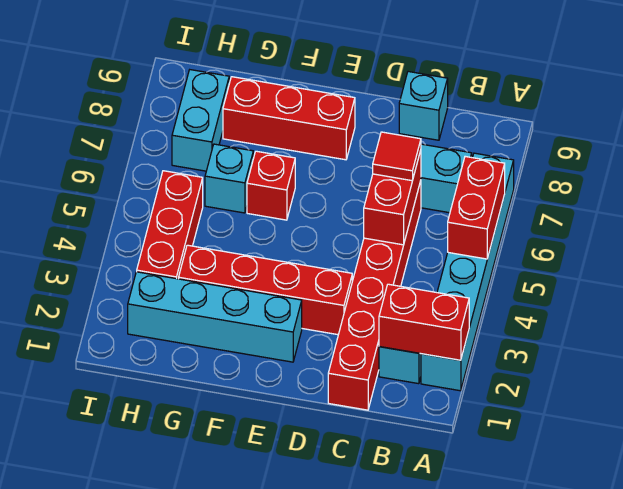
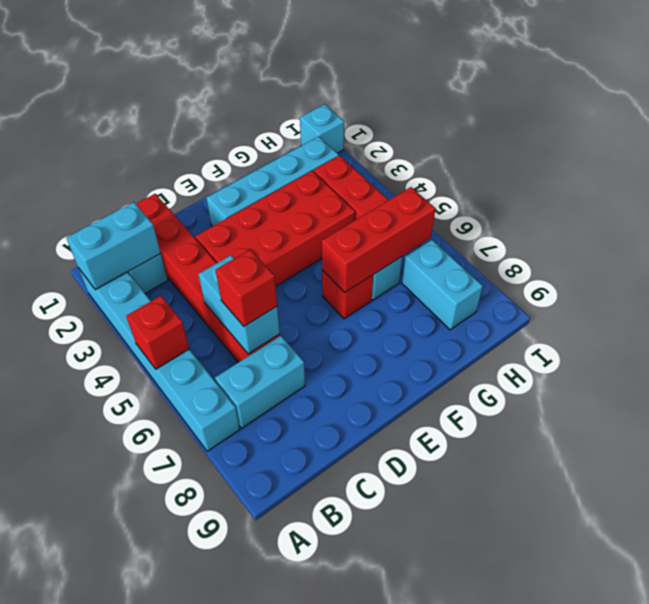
red brick A2:B2 level 2 -> cyan brick A2:B2 level 2
red brick A5:A6 level 2 -> red brick A5 level 2
red brick C5:C6 level 2 -> cyan brick C5:C6 level 2
red tile C6 level 3 -> red brick C6 level 3
cyan brick C9 level 1 -> cyan brick I1 level 1
red brick D3:G3 level 1 -> red brick D3:G4 level 1
red brick E8:G8 level 1 -> red brick F6:H6 level 2

